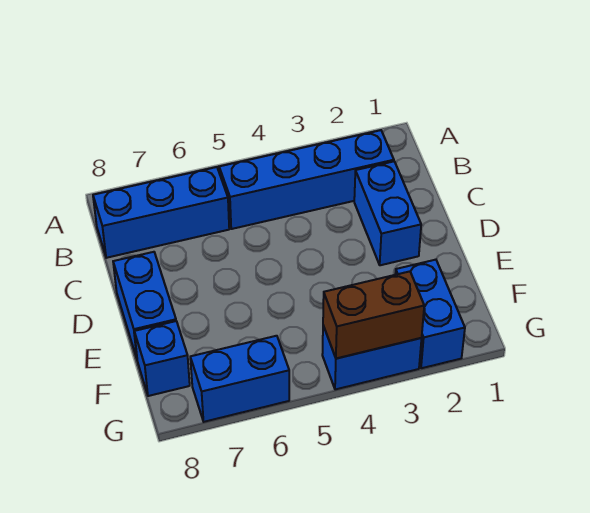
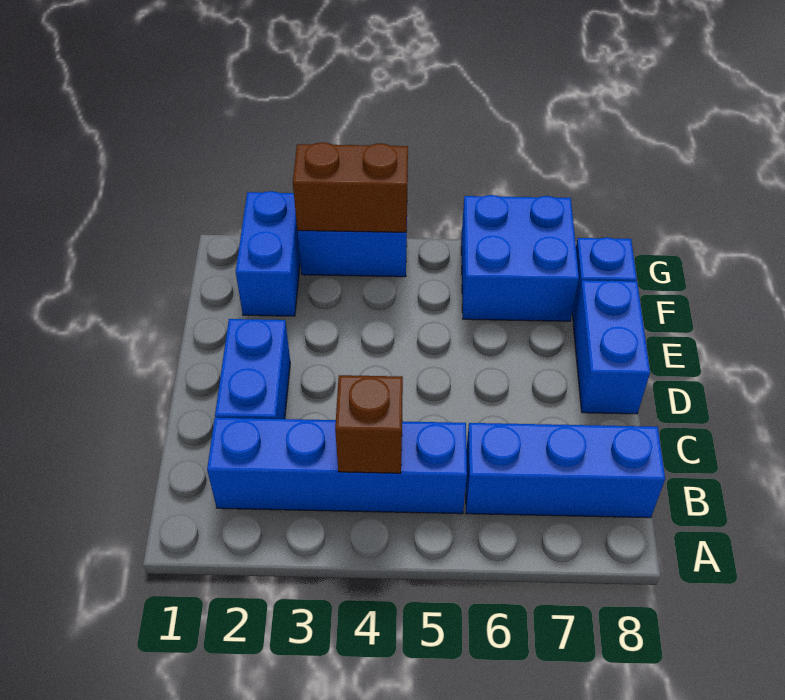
none -> brown brick B4 level 2
blue brick G6:G7 level 1 -> blue brick F6:G7 level 1

